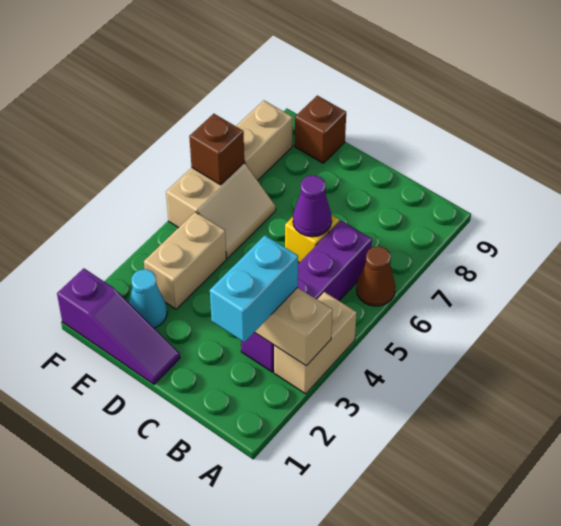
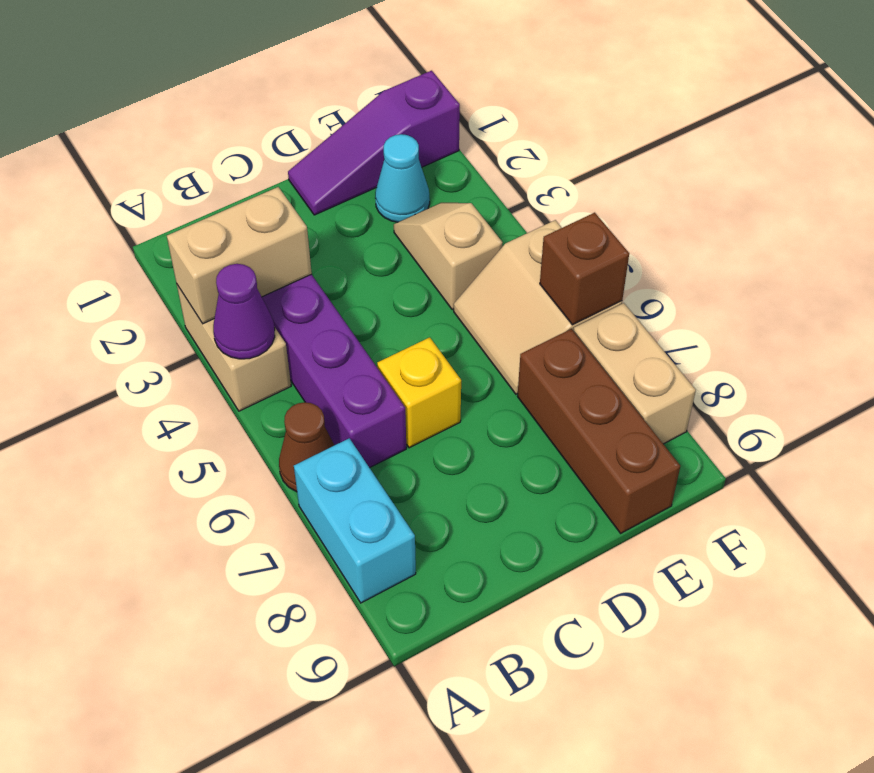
cyan brick B2:B3 level 3 -> cyan brick A7:A8 level 1
purple cone C6 level 2 -> purple cone A4 level 2
tan brick E3:E4 level 1 -> tan slope E3:E4 level 1 top 4
brown brick E9 level 1 -> brown brick E7:E9 level 1

